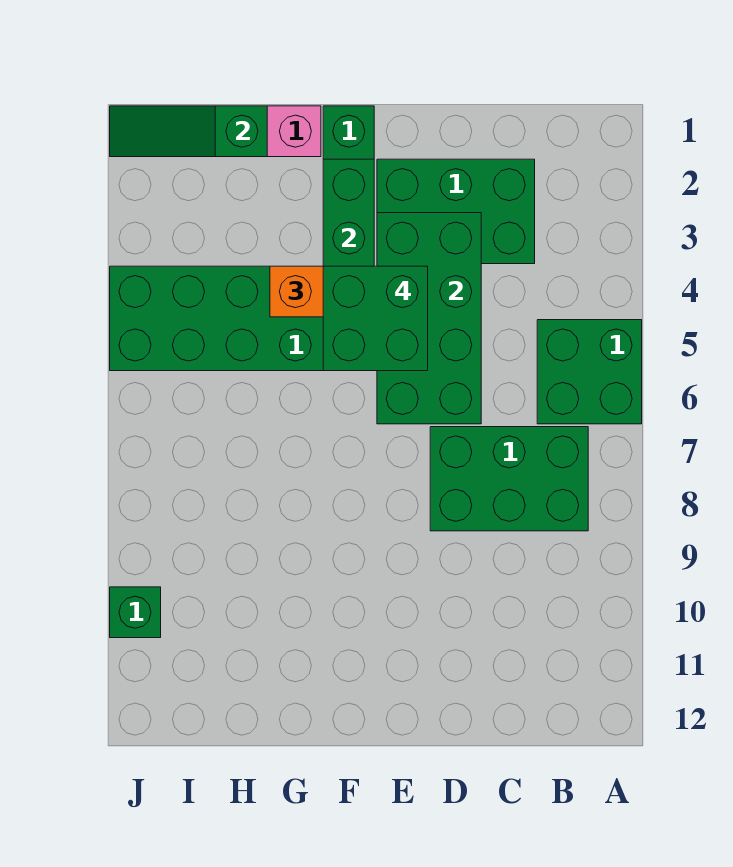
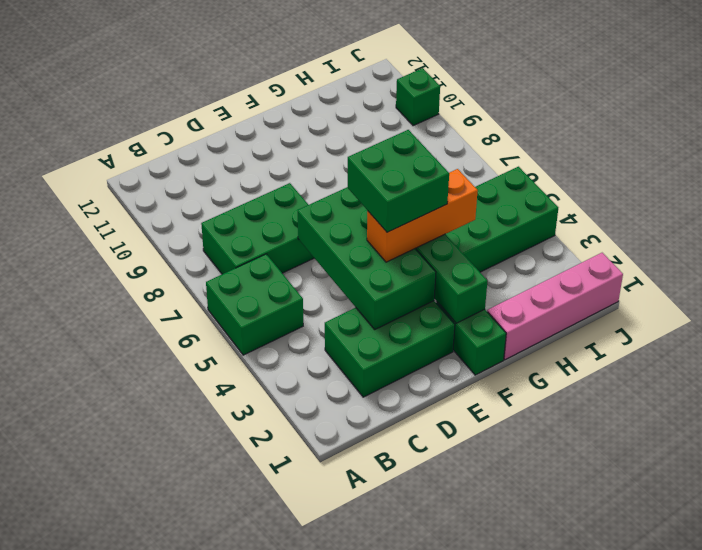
green slope H1:J1 level 2 top H -> none

